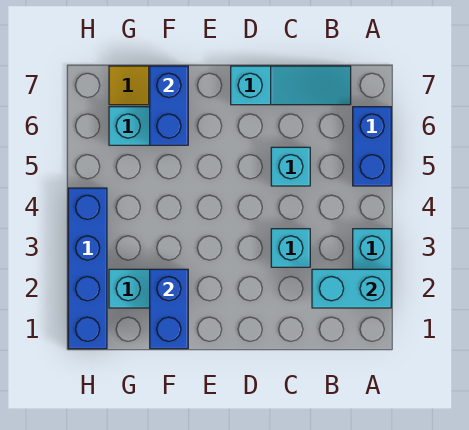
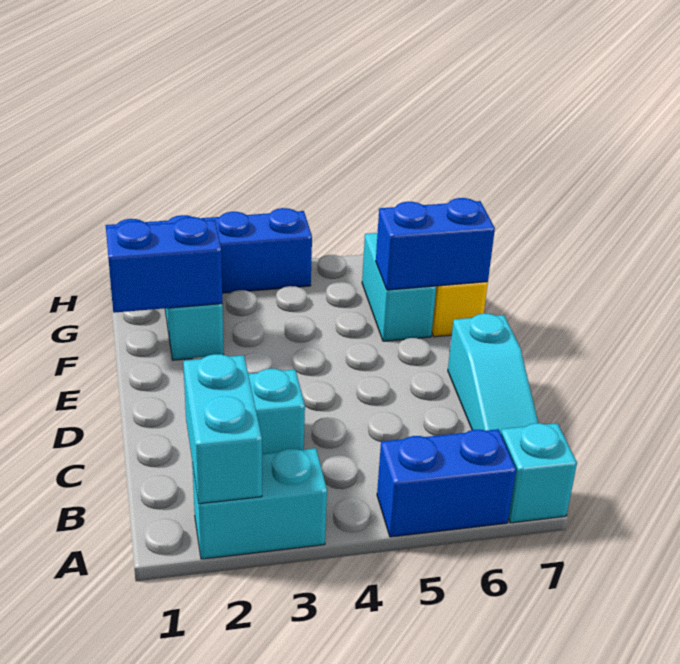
cyan brick C5 level 1 -> cyan brick A7 level 1

